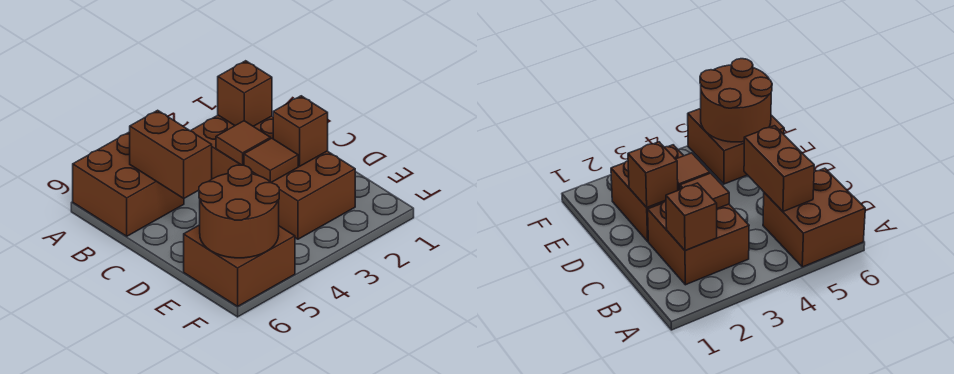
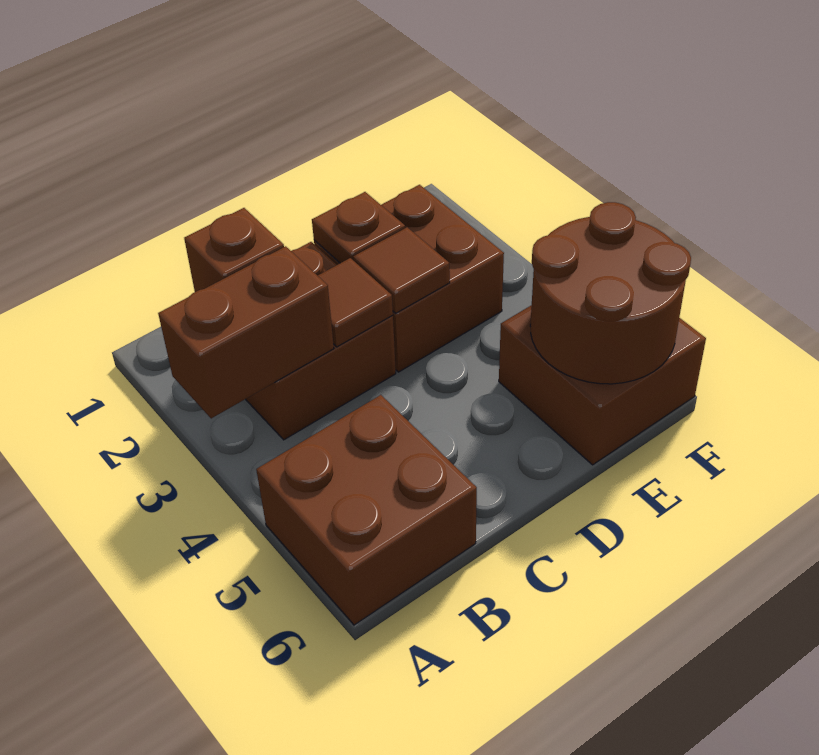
brown brick B5:C5 level 2 -> brown brick A3:B3 level 2
brown brick D2 level 2 -> brown plate D2 level 2

